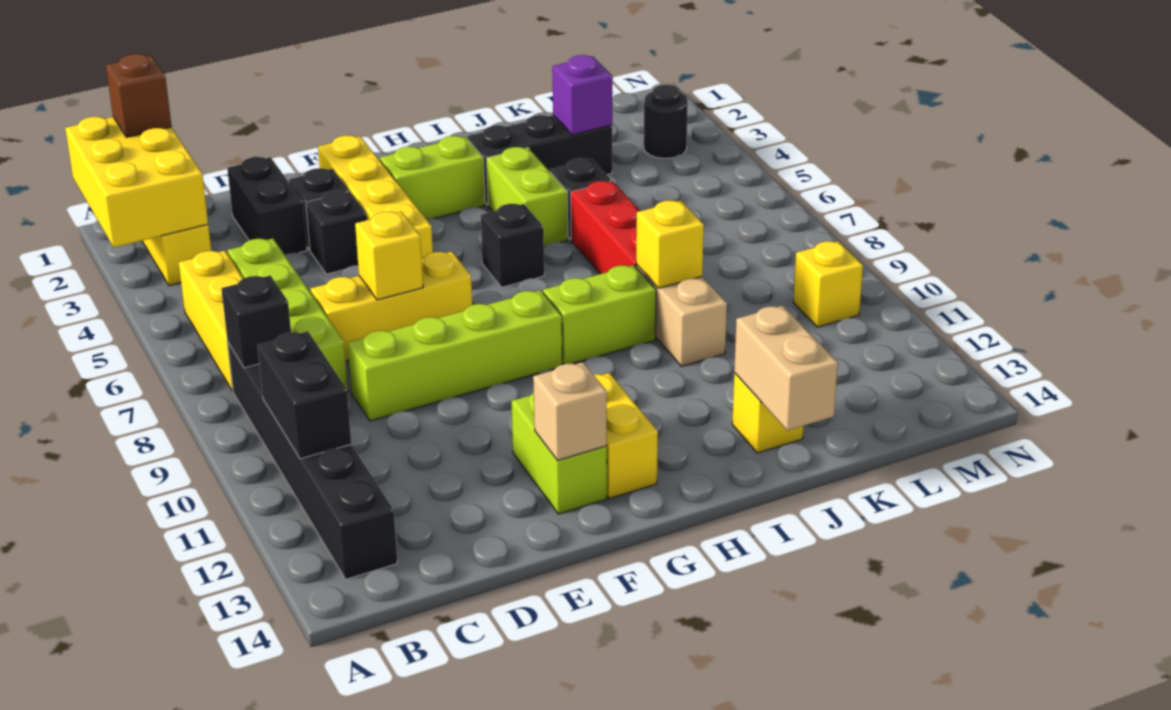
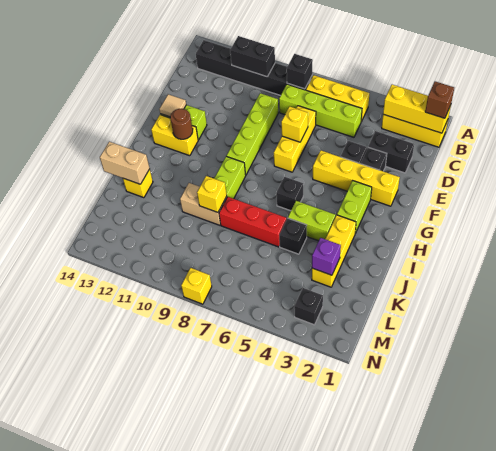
yellow brick A1:B3 level 2 -> yellow brick B1:B3 level 2
tan brick F13 level 2 -> tan tile F13 level 2
none -> brown round brick G12 level 2
black brick I3:K3 level 1 -> yellow brick I3:K3 level 1
black round brick M3 level 1 -> black brick M3 level 1
yellow brick M10 level 1 -> yellow brick N8 level 1

